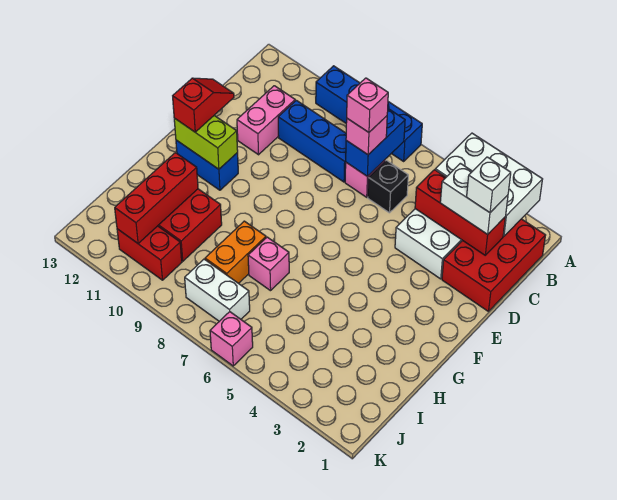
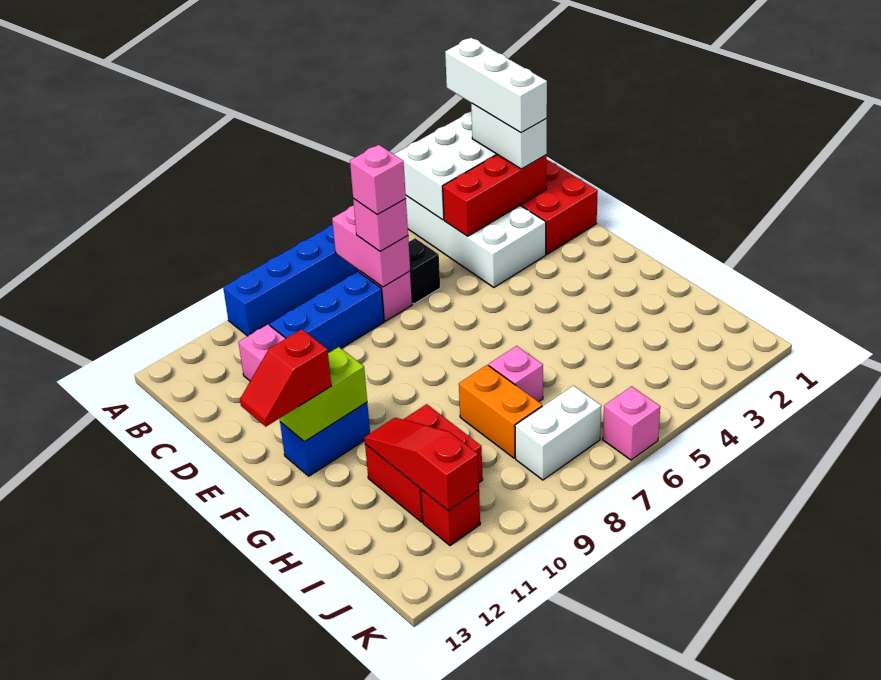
blue brick B7:C7 level 2 -> pink brick B7:C7 level 2
white brick C2:C3 level 3 -> white brick B2:C2 level 3
white brick C2 level 4 -> white brick A2:C2 level 4
red slope E12:F12 level 3 top F -> red slope F12:F13 level 3 top 12
red brick H11:J11 level 2 -> red slope H11:J11 level 2 top J
red brick J10:J11 level 1 -> red brick J11 level 1

